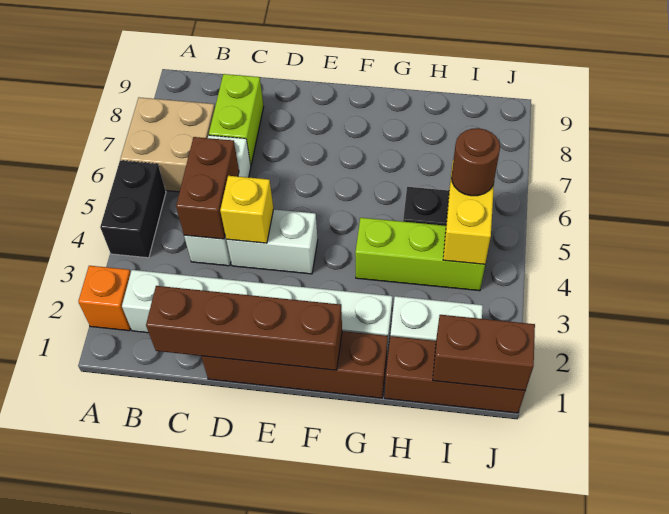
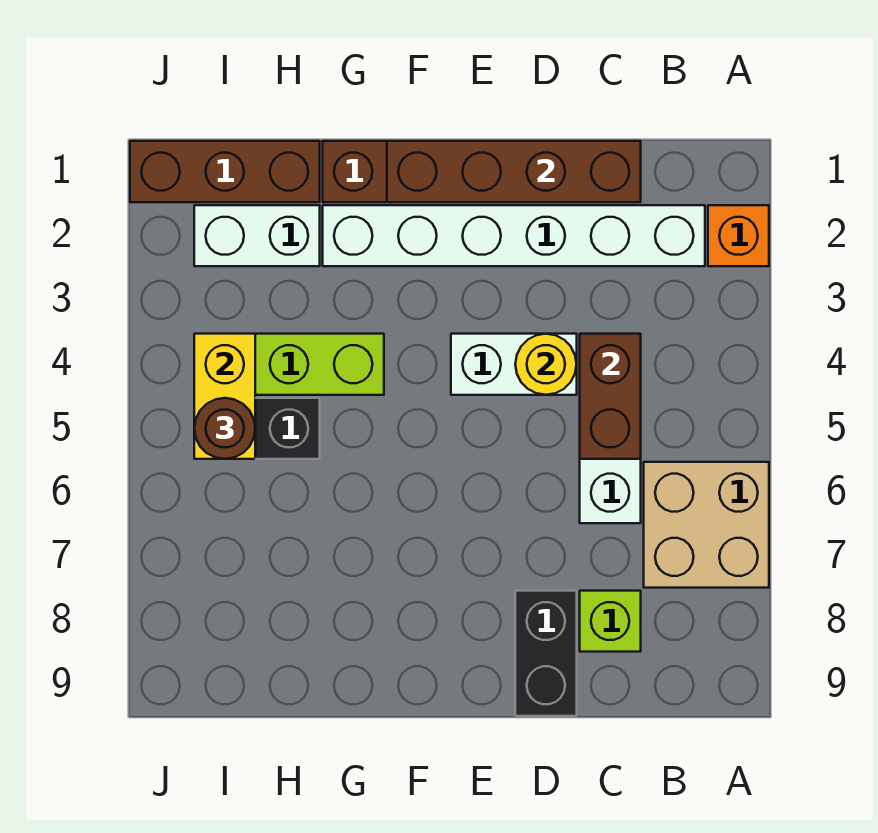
black brick A4:A5 level 1 -> black brick D8:D9 level 1
lime brick C7:C8 level 1 -> lime brick C8 level 1
yellow brick D4 level 2 -> yellow round brick D4 level 2
brown brick I1:J1 level 2 -> none

